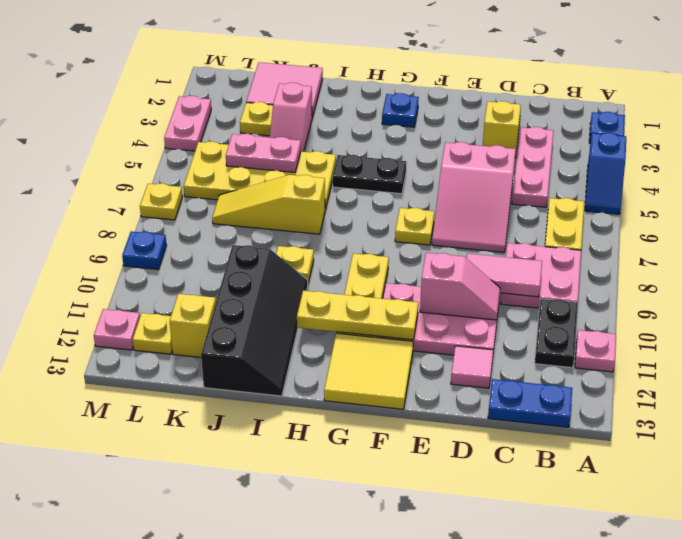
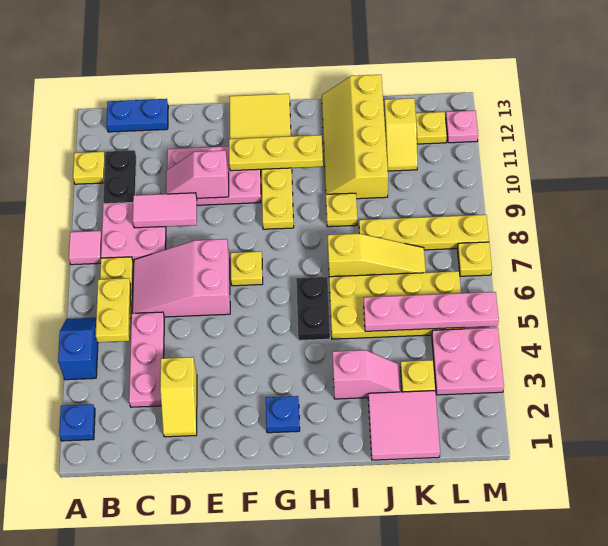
pink plate A11 level 1 -> yellow plate A11 level 1
none -> yellow plate B5:B6 level 2
pink slope D5:E7 level 1 top 5 -> pink slope C6:E7 level 1 top E
pink tile D12 level 1 -> pink tile A8 level 1
black plate G5:H5 level 1 -> black plate H5:H6 level 1
black slope I10:J13 level 1 top J -> yellow slope I10:J13 level 1 top J
pink slope J3:J4 level 1 top 3 -> pink slope I3:J3 level 1 top I
pink plate J5:K5 level 2 -> pink plate J5:M5 level 2
none -> yellow plate J8:M8 level 1
pink plate M3:M4 level 1 -> pink plate L3:M4 level 1
blue plate M9 level 1 -> none

